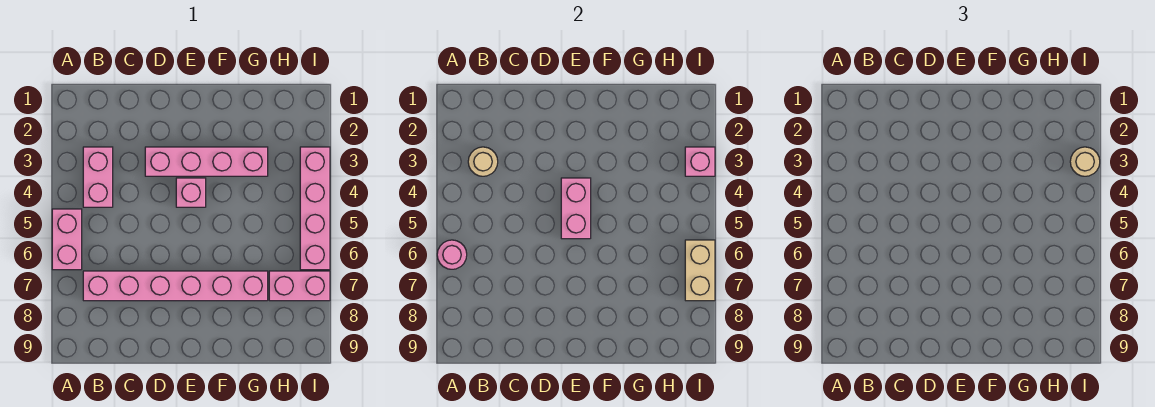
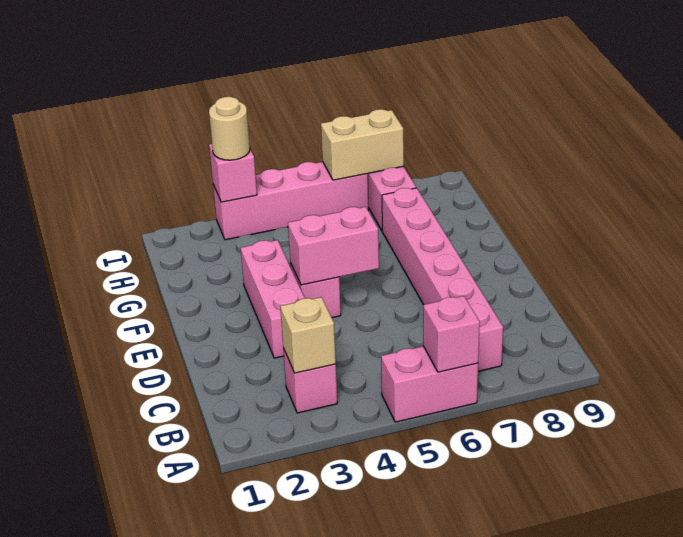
pink round brick A6 level 2 -> pink brick A6 level 2
pink brick B3:B4 level 1 -> pink brick B3 level 1
tan round brick B3 level 2 -> tan brick B3 level 2
pink brick D3:G3 level 1 -> pink brick D3:F3 level 1

